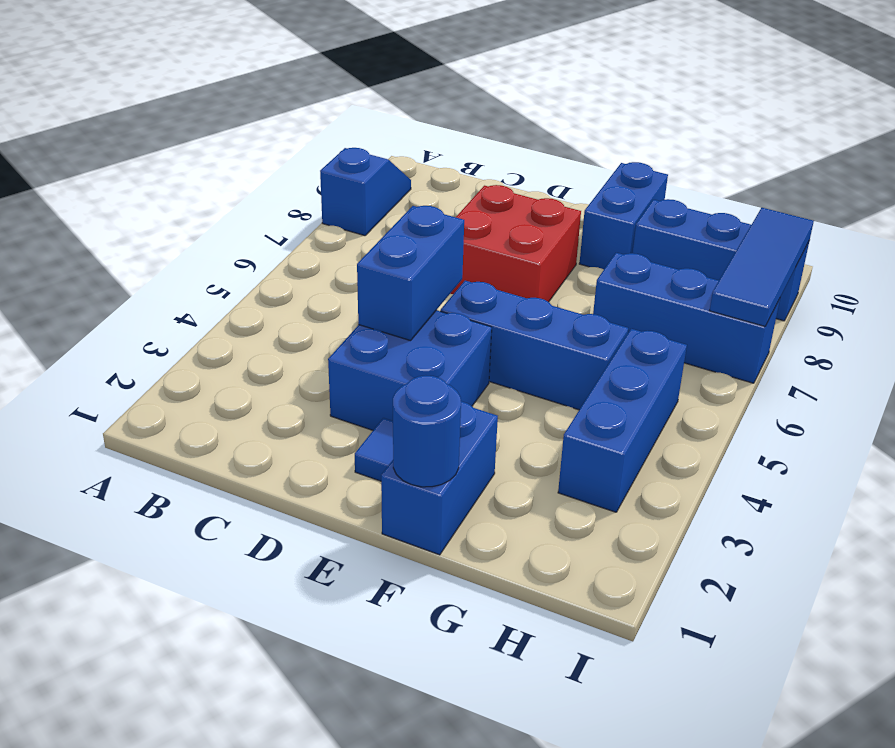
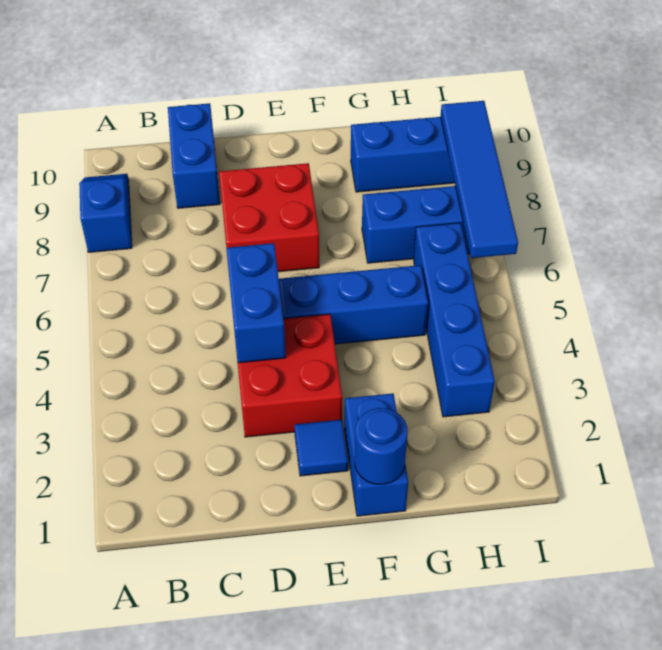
blue brick D3:E4 level 1 -> red brick D3:E4 level 1
blue brick F9:F10 level 1 -> blue brick C9:C10 level 1
blue brick H3:H5 level 1 -> blue brick H3:H6 level 1
blue tile I7:I9 level 2 -> blue tile I6:I9 level 2

